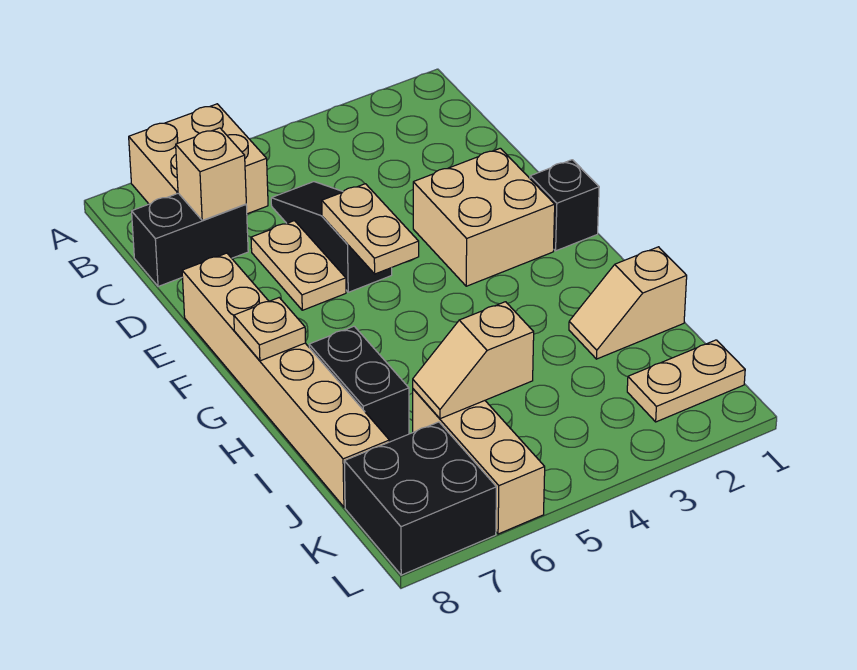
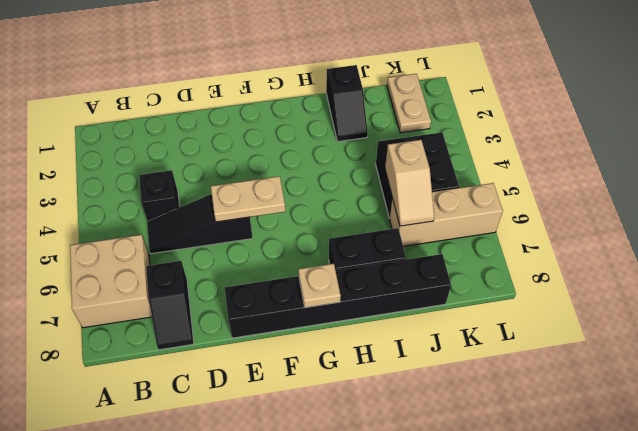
black brick C7:C8 level 1 -> black slope C7:C8 level 1 top 7
tan brick C7 level 2 -> none
tan plate D6:E6 level 1 -> none
tan brick E2:F3 level 1 -> none
tan brick E8:J8 level 1 -> black brick E8:J8 level 1
black brick F1 level 1 -> black brick C4 level 1
tan slope I1:I2 level 1 top 1 -> black slope I1:I2 level 1 top 1
black brick K7:L8 level 1 -> black brick J4:K5 level 1

